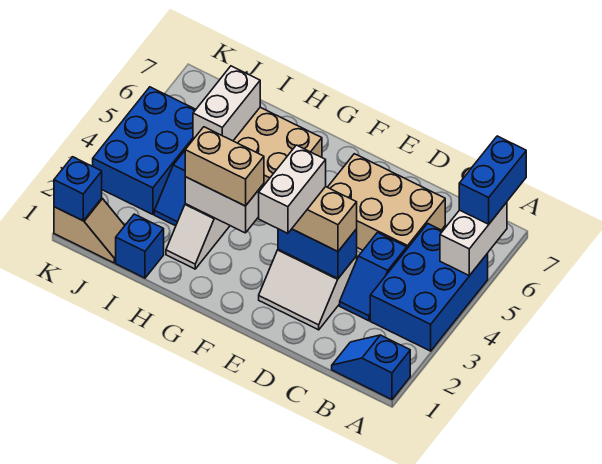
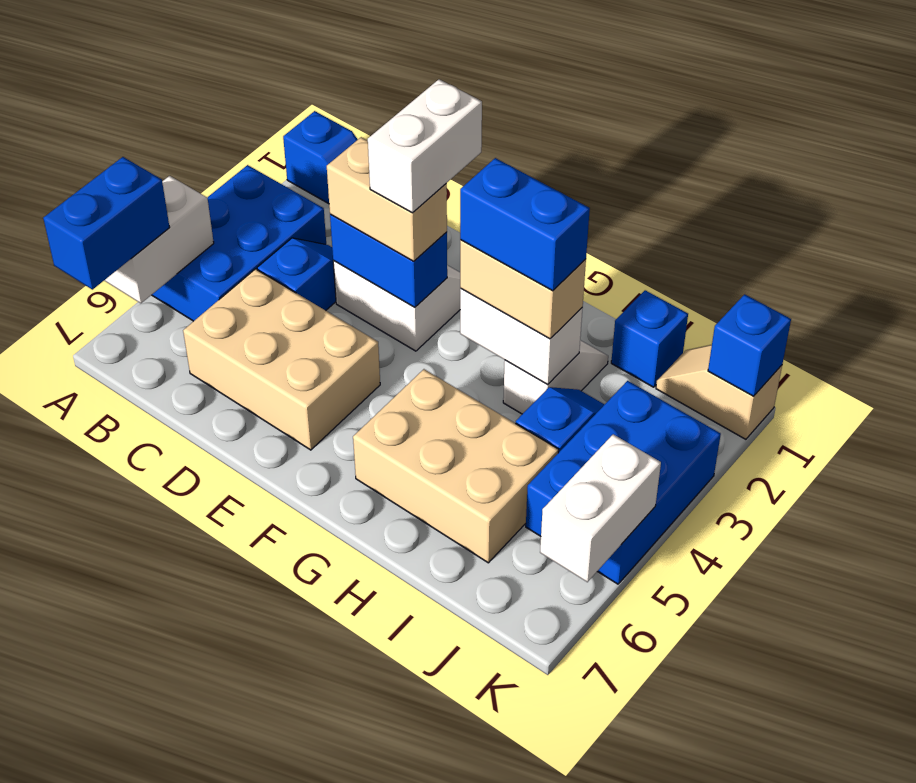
none -> blue brick G3:H3 level 4
white brick I5:I6 level 2 -> white brick K5:K6 level 2

